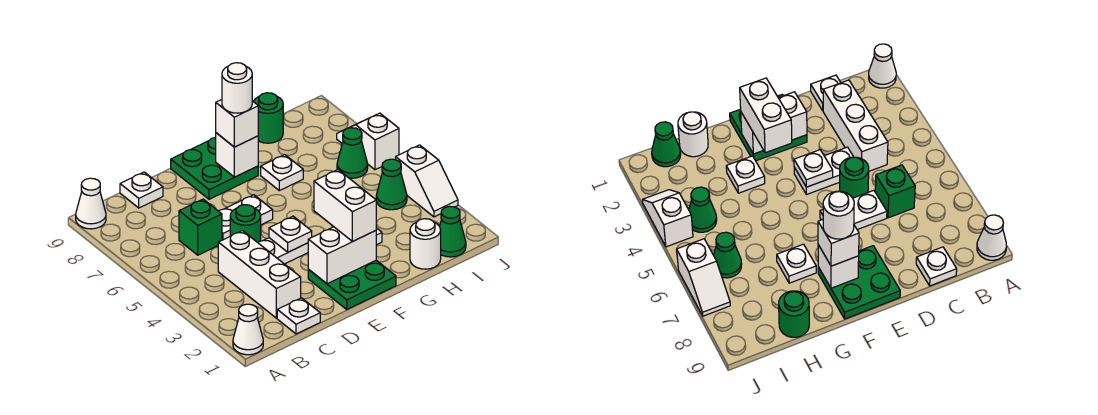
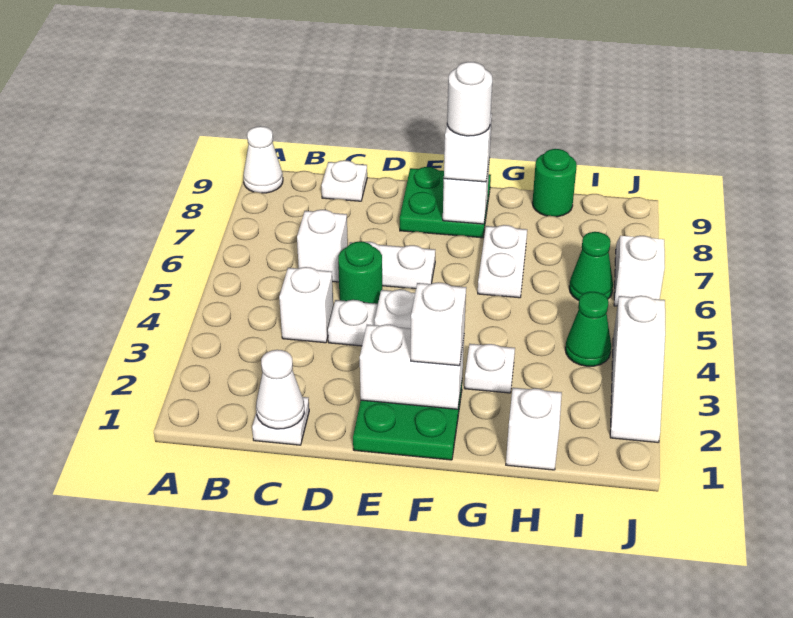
white cone A1 level 1 -> white cone C1 level 2
white brick C2:C4 level 1 -> white brick C4 level 1
green brick C6 level 1 -> white brick C6 level 1
white brick F2:F3 level 3 -> white brick F2 level 3
white plate G7 level 1 -> white plate G6:G7 level 1
white round brick H1 level 1 -> white brick H1 level 1
green cone I1 level 1 -> none
white slope J3:J4 level 1 top 4 -> white slope J2:J4 level 1 top 4

